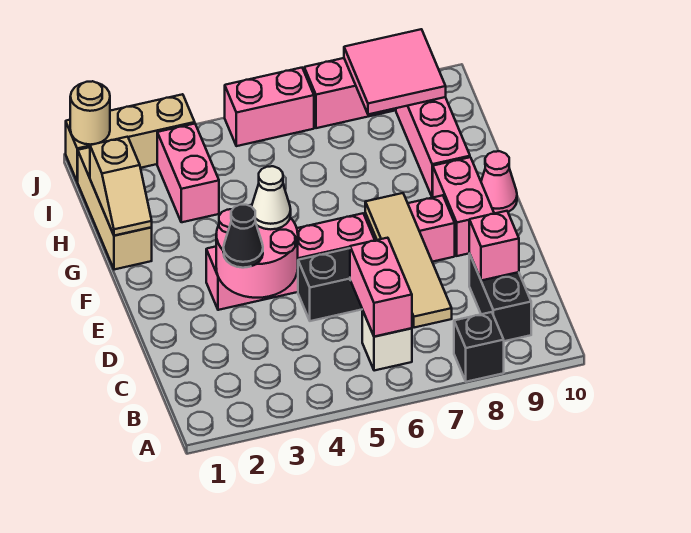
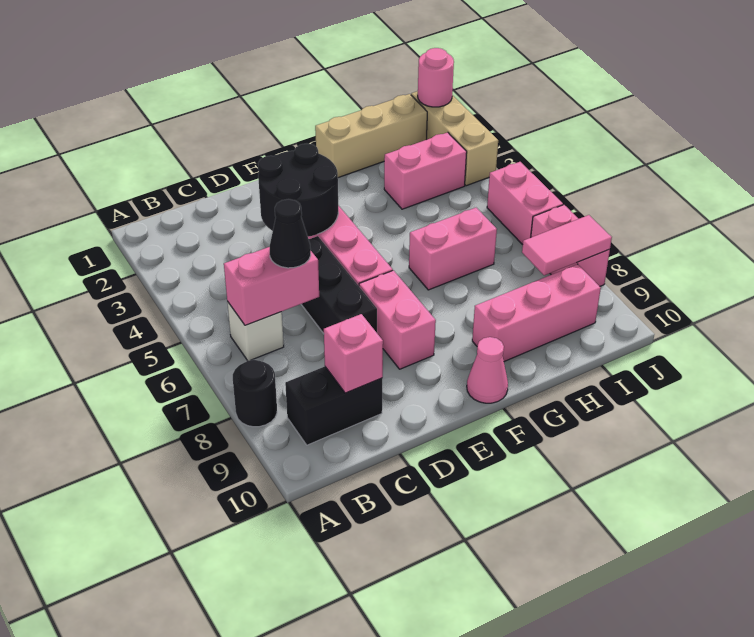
black brick A8 level 1 -> black round brick A8 level 1
tan tile B7:E7 level 2 -> none
pink round brick D3:E4 level 2 -> black round brick D3:E4 level 2
black cone D3 level 3 -> black cone C6 level 3
white cone E4 level 3 -> none
pink brick E9:F9 level 1 -> pink brick G6:H6 level 1
tan slope G1:H1 level 2 top H -> none
pink tile I8:J9 level 2 -> pink tile I8:J8 level 2
tan round brick J1 level 2 -> pink round brick J1 level 2

